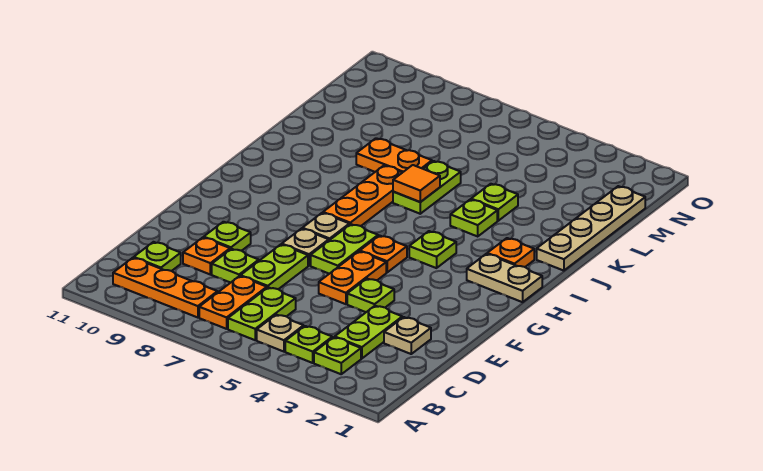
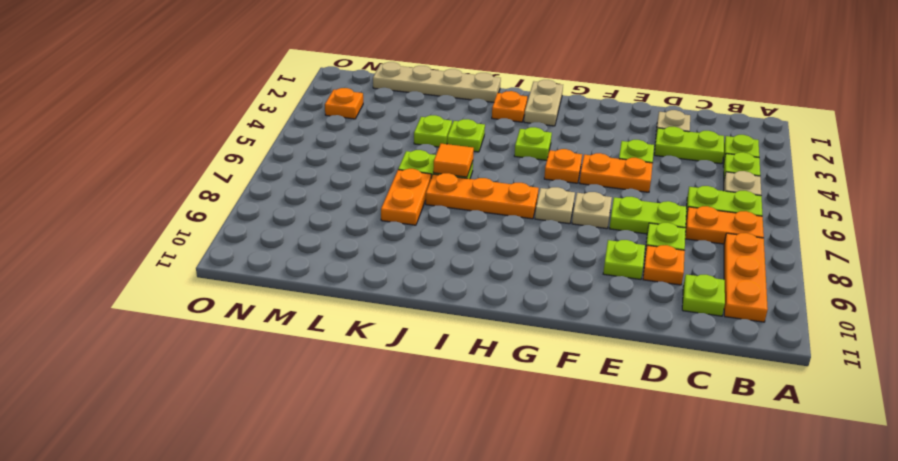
lime plate F6:G6 level 1 -> none
none -> orange plate N3 level 1

